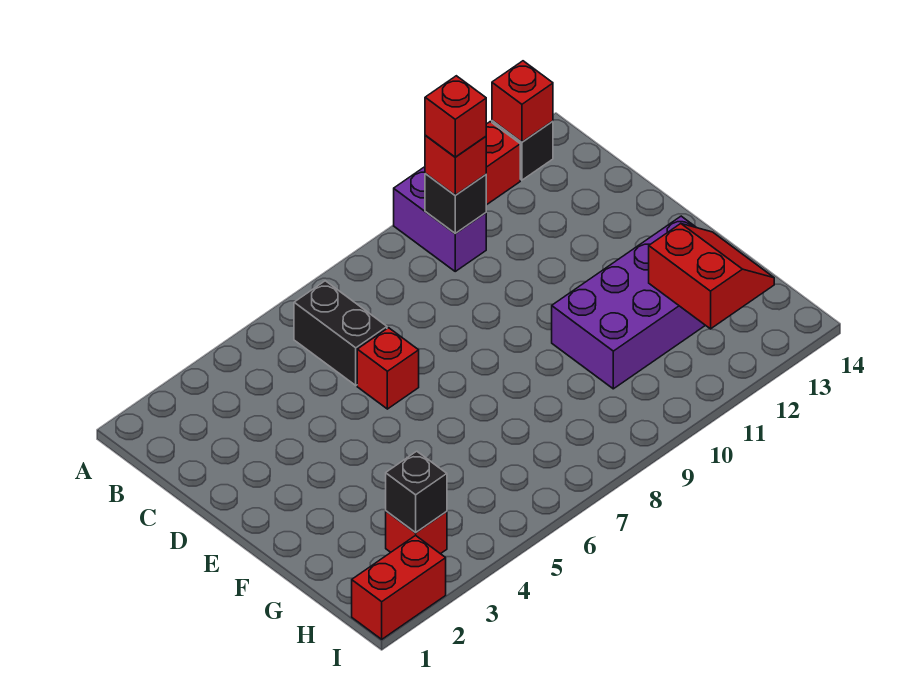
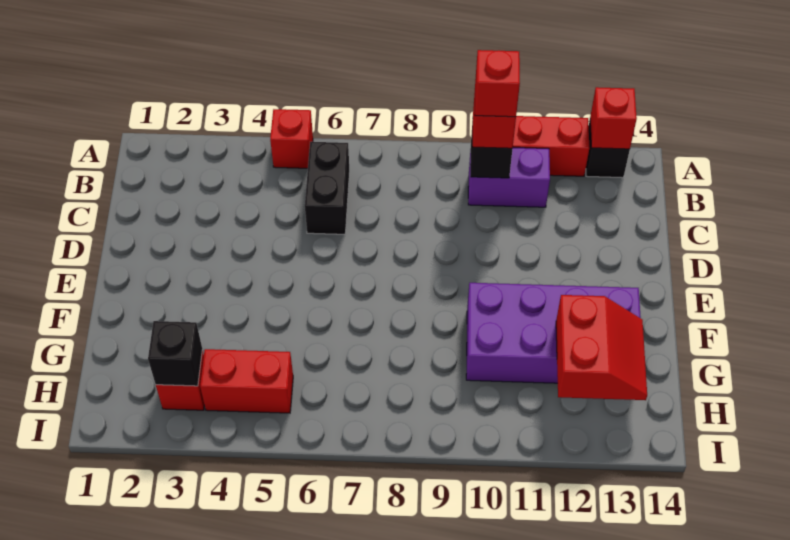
purple brick A10:B10 level 1 -> purple brick B10:B11 level 1
red brick D6 level 1 -> red brick A5 level 1
red brick I1:I2 level 1 -> red brick H4:H5 level 1

